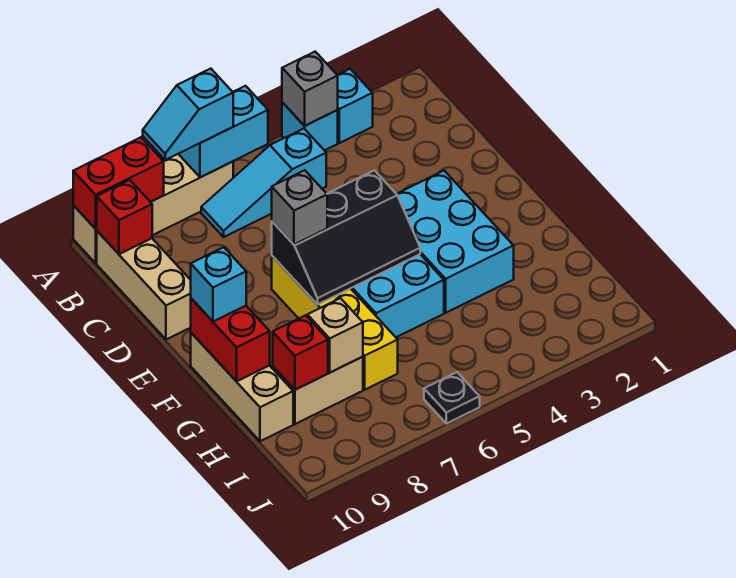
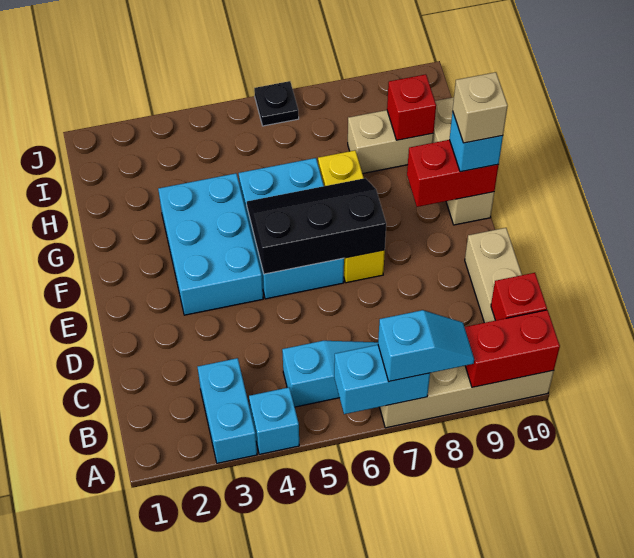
cyan brick A3 level 1 -> cyan brick A3:B3 level 1
grey brick A4 level 2 -> none
yellow brick E7:H7 level 1 -> yellow brick E7:G7 level 1
grey brick E7 level 3 -> none
red brick F10:G10 level 2 -> red brick F9:F10 level 2
tan brick H8 level 2 -> tan brick F10 level 4

